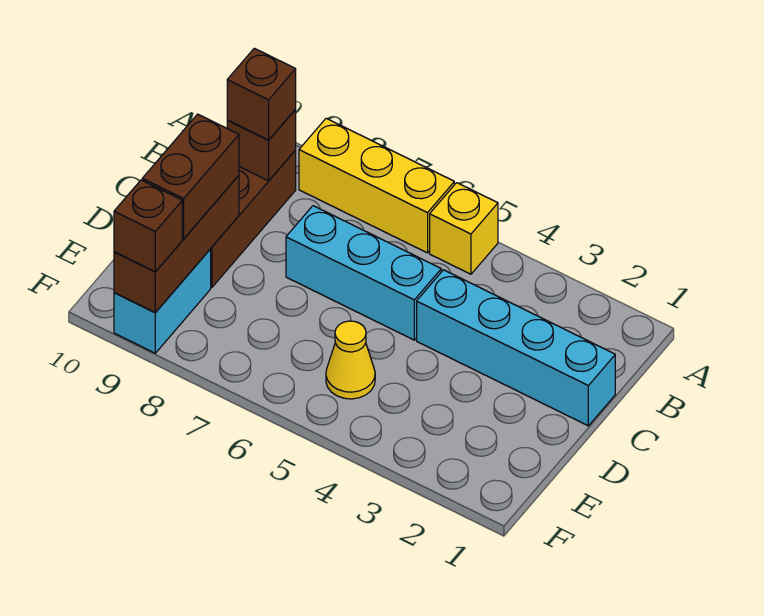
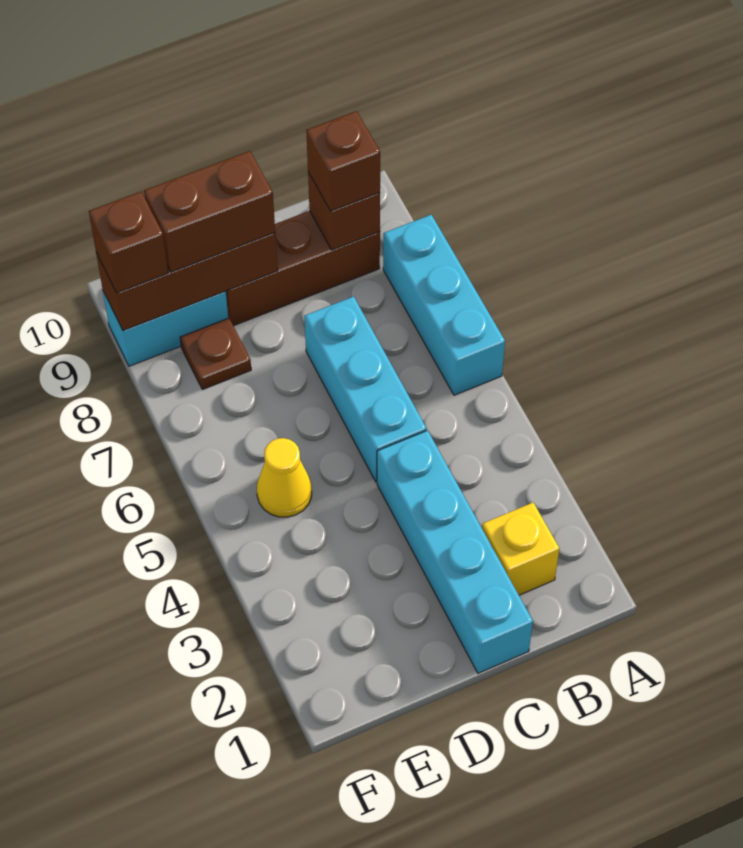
yellow brick A5 level 1 -> yellow brick B2 level 1
yellow brick A6:A8 level 1 -> cyan brick A6:A8 level 1
none -> brown plate E8 level 1

